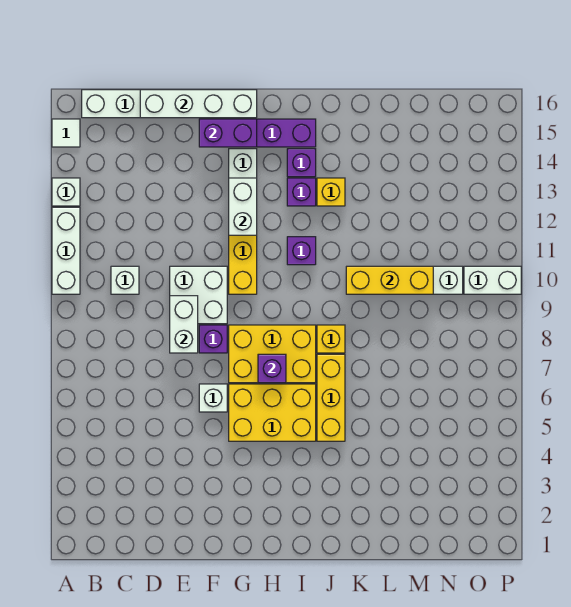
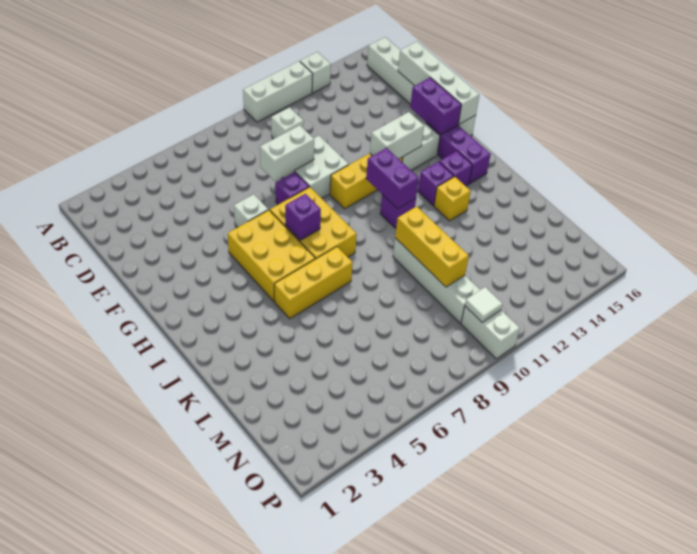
white tile A15 level 1 -> white tile O10 level 2
none -> purple brick H11:I11 level 2
yellow brick J8 level 1 -> none

